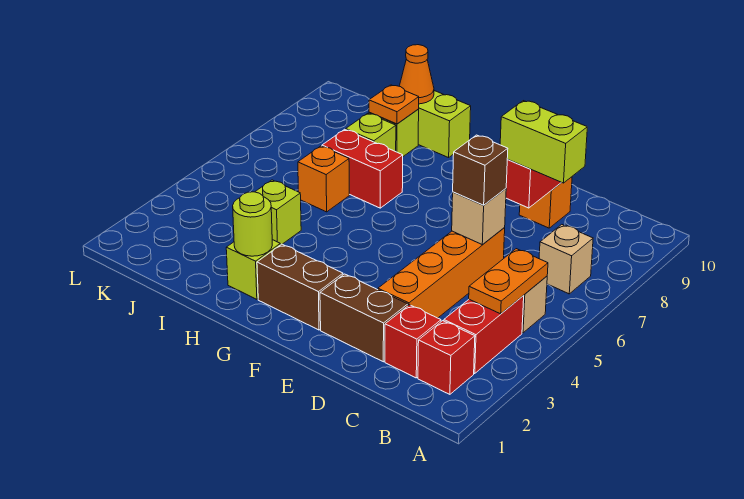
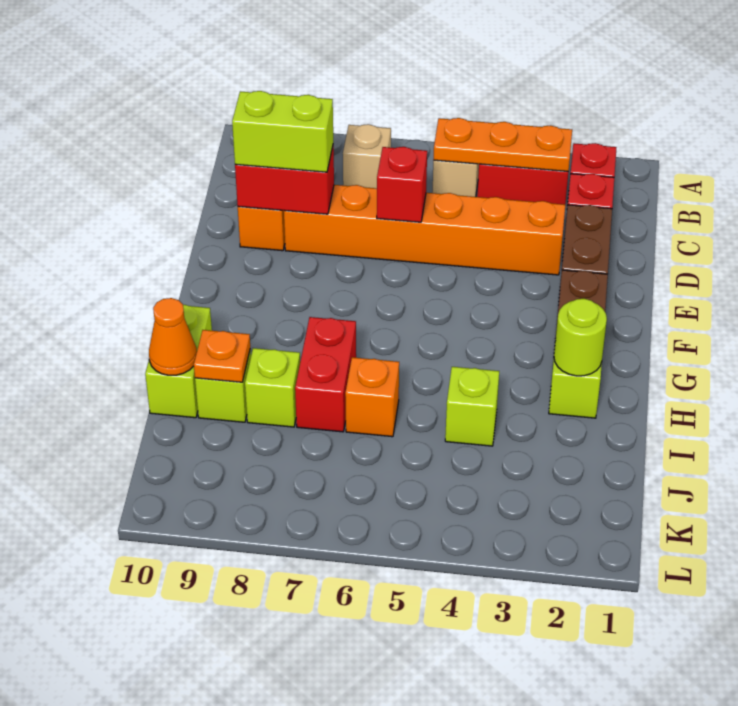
orange plate B4:B5 level 2 -> orange plate B3:B5 level 2
lime brick C8:D8 level 3 -> lime brick D8:D9 level 3
orange brick D3:D6 level 1 -> orange brick D3:D8 level 1
tan brick D6 level 2 -> red brick D6 level 2
brown brick D6 level 3 -> none

